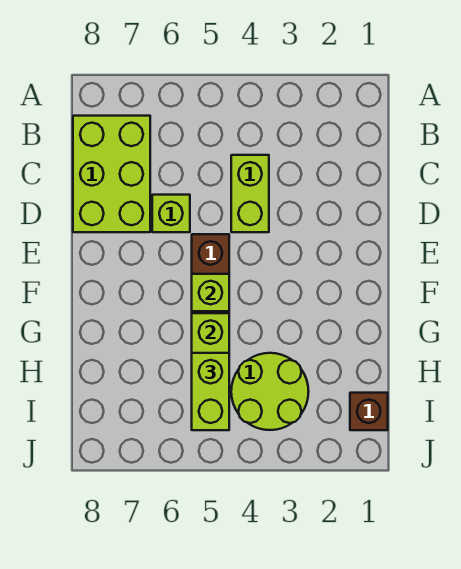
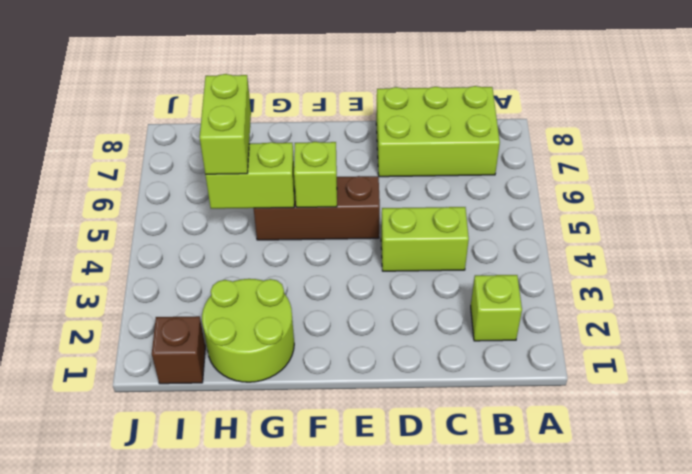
lime brick D6 level 1 -> lime brick B2 level 1
lime round brick H3:I4 level 1 -> lime round brick G1:H2 level 1
lime brick H5:I5 level 3 -> lime brick H5:H6 level 3

